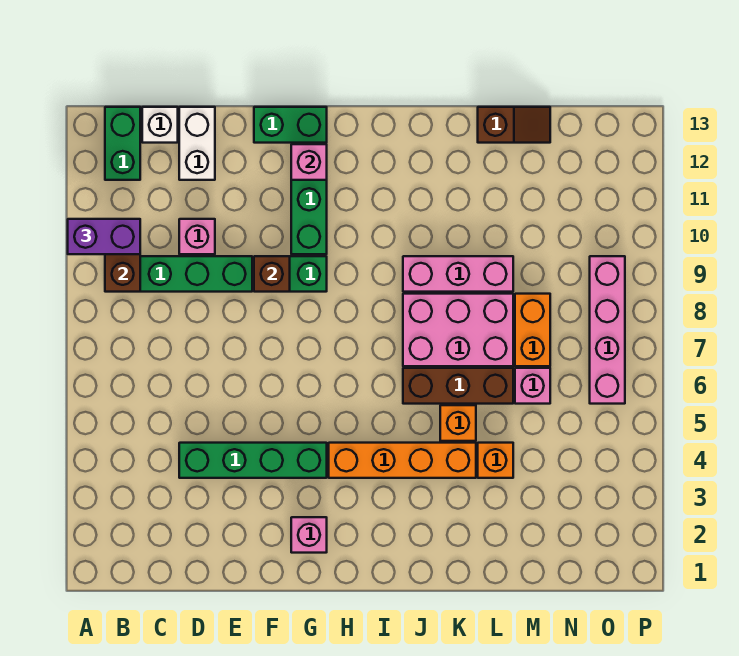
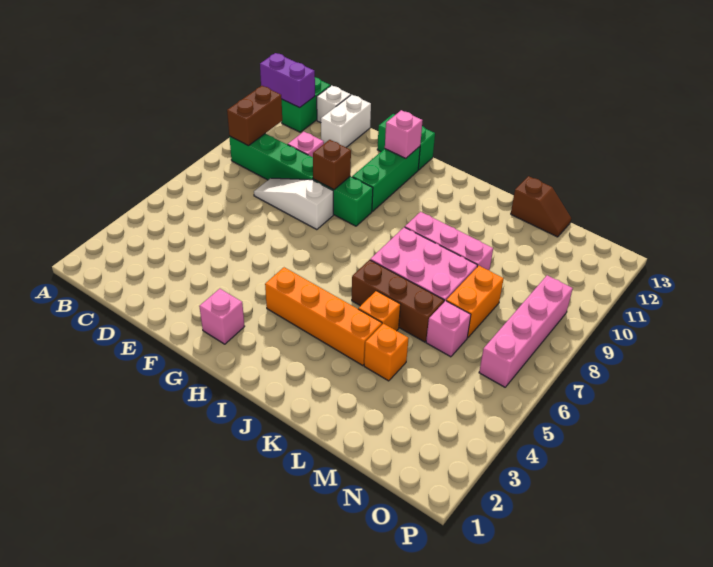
purple brick A10:B10 level 3 -> purple brick A12:B12 level 2
green brick D4:G4 level 1 -> none
none -> white slope D8:F8 level 1 top F

